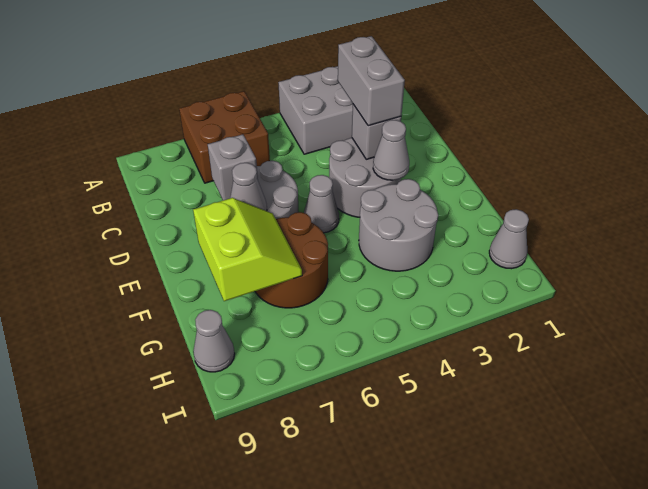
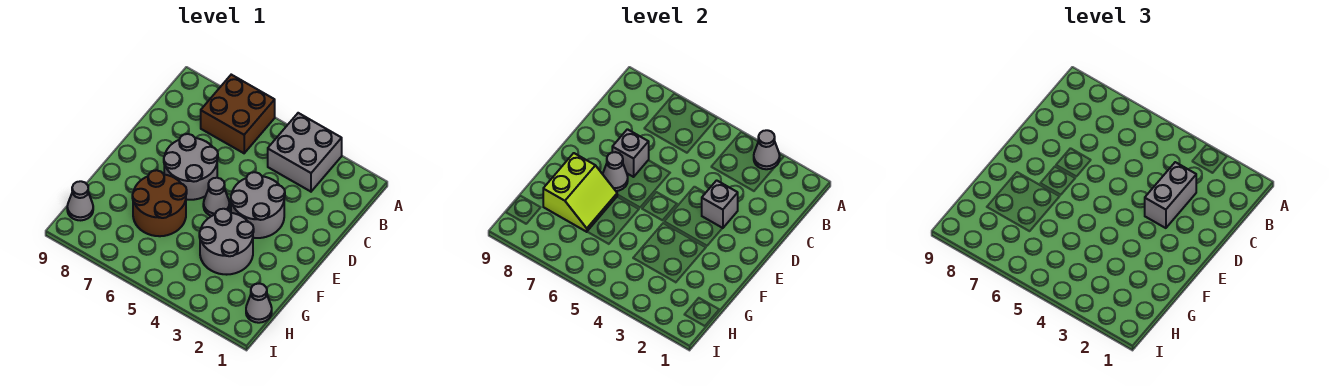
grey cone E3 level 2 -> grey cone A3 level 2

